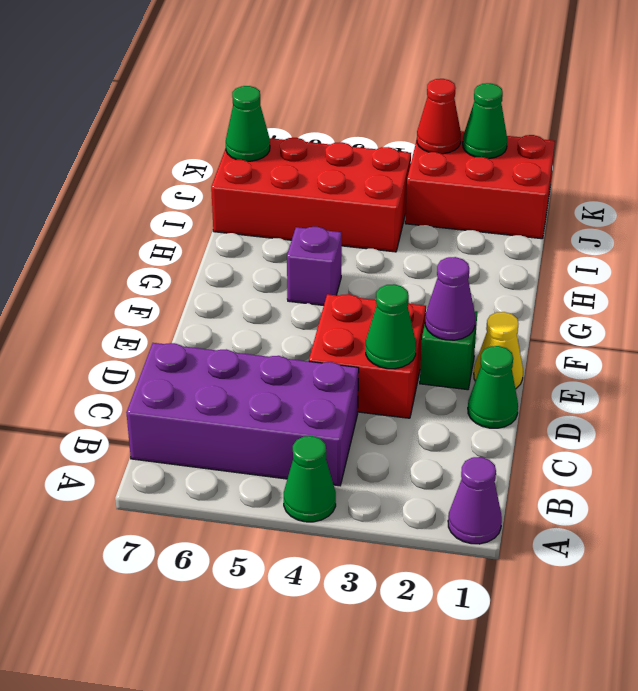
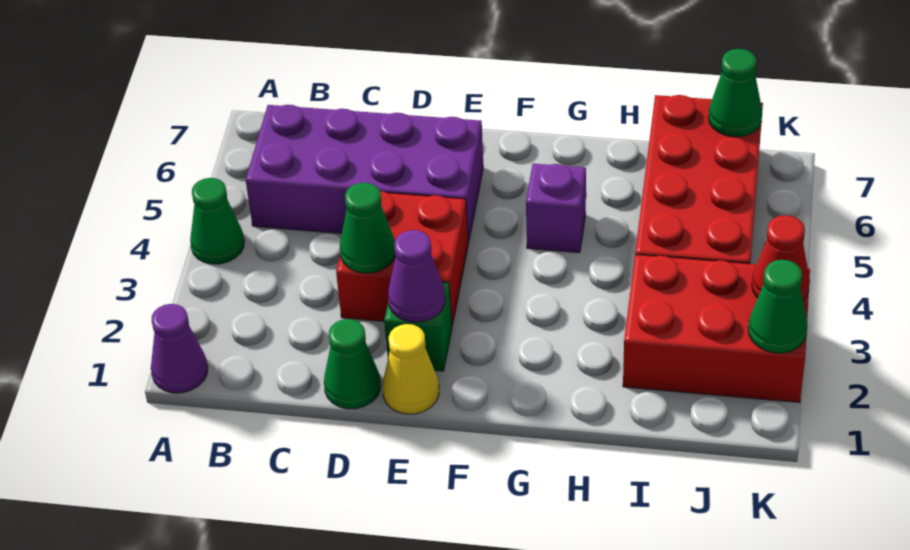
purple brick B4:C7 level 1 -> purple brick B5:E6 level 1
red brick J1:K3 level 1 -> red brick I2:K3 level 1

